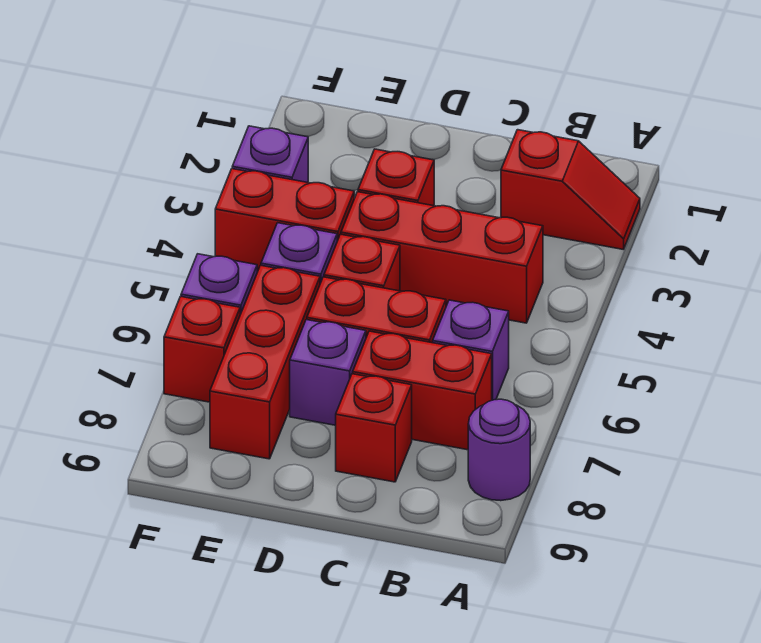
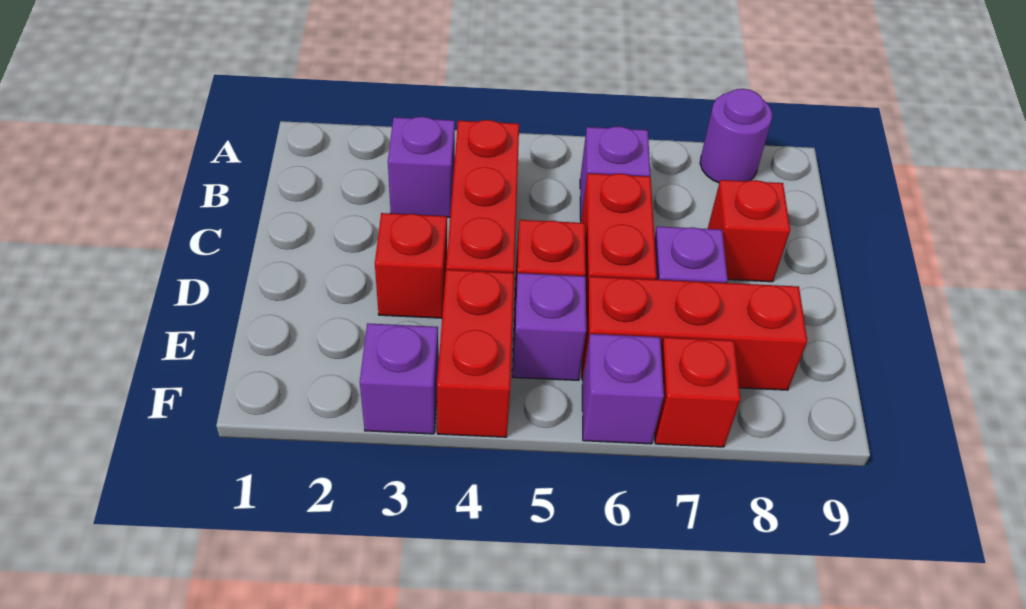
red slope A2:B2 level 1 top B -> none
none -> purple brick B3 level 1
red brick B7:C7 level 1 -> none

